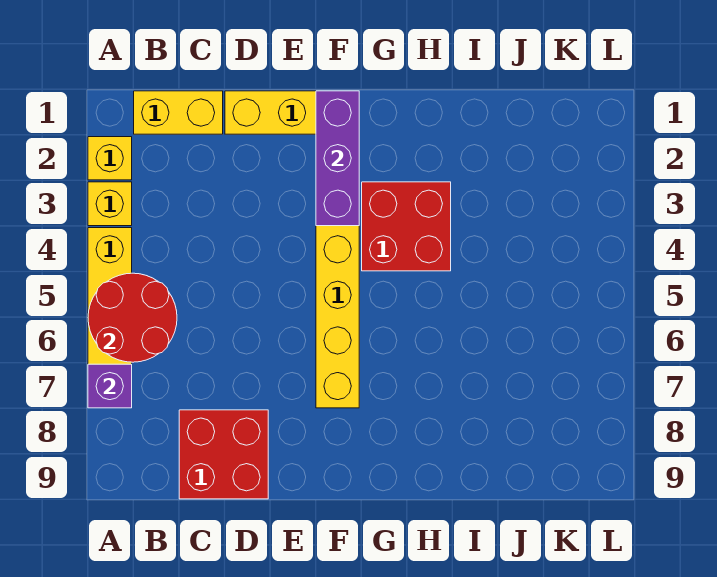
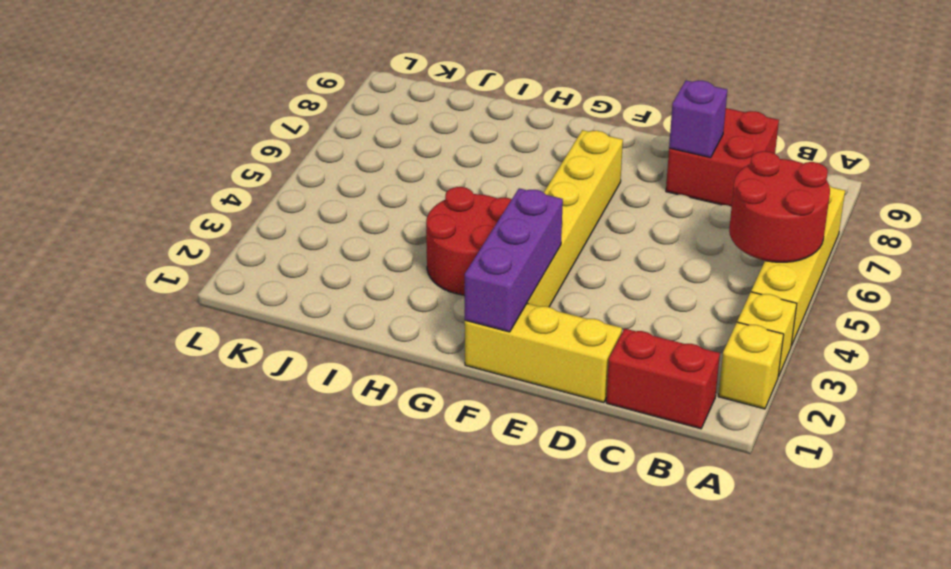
purple brick A7 level 2 -> purple brick D8 level 2
yellow brick B1:C1 level 1 -> red brick B1:C1 level 1
red brick G3:H4 level 1 -> red round brick G3:H4 level 1

